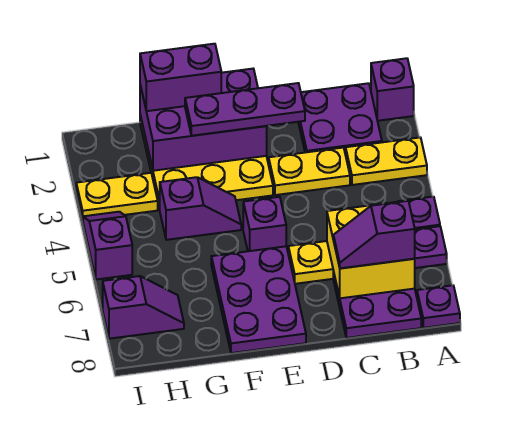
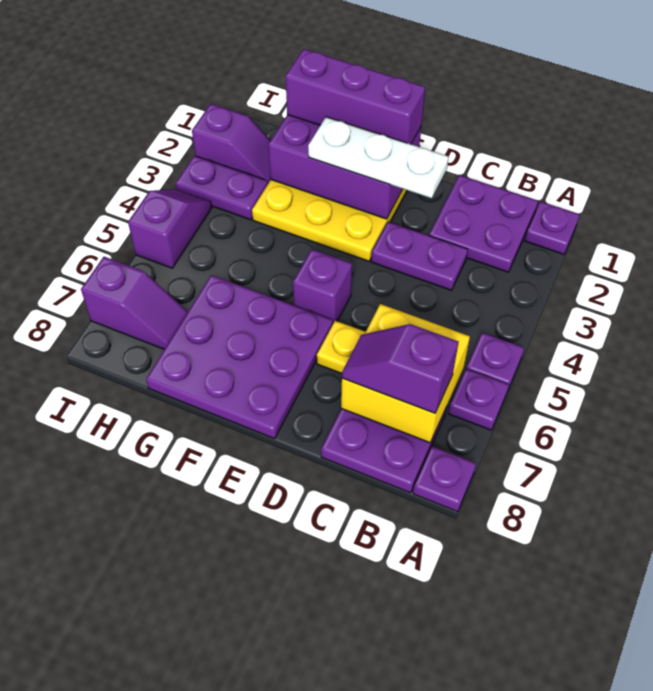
purple brick A1 level 1 -> purple plate A1 level 1
yellow plate A3:B3 level 1 -> none
yellow plate C3:D3 level 1 -> purple plate C3:D3 level 1
purple plate D2:F2 level 3 -> white plate D2:F2 level 3
purple plate E6:F8 level 1 -> purple plate E6:G8 level 1
purple brick F1:G1 level 3 -> purple brick E1:G1 level 3
purple slope F4:G4 level 1 top G -> purple slope H2:I2 level 1 top I
yellow plate H3:I3 level 1 -> purple plate H3:I3 level 1

